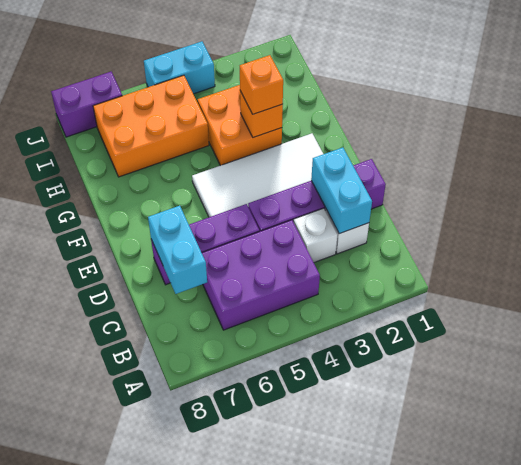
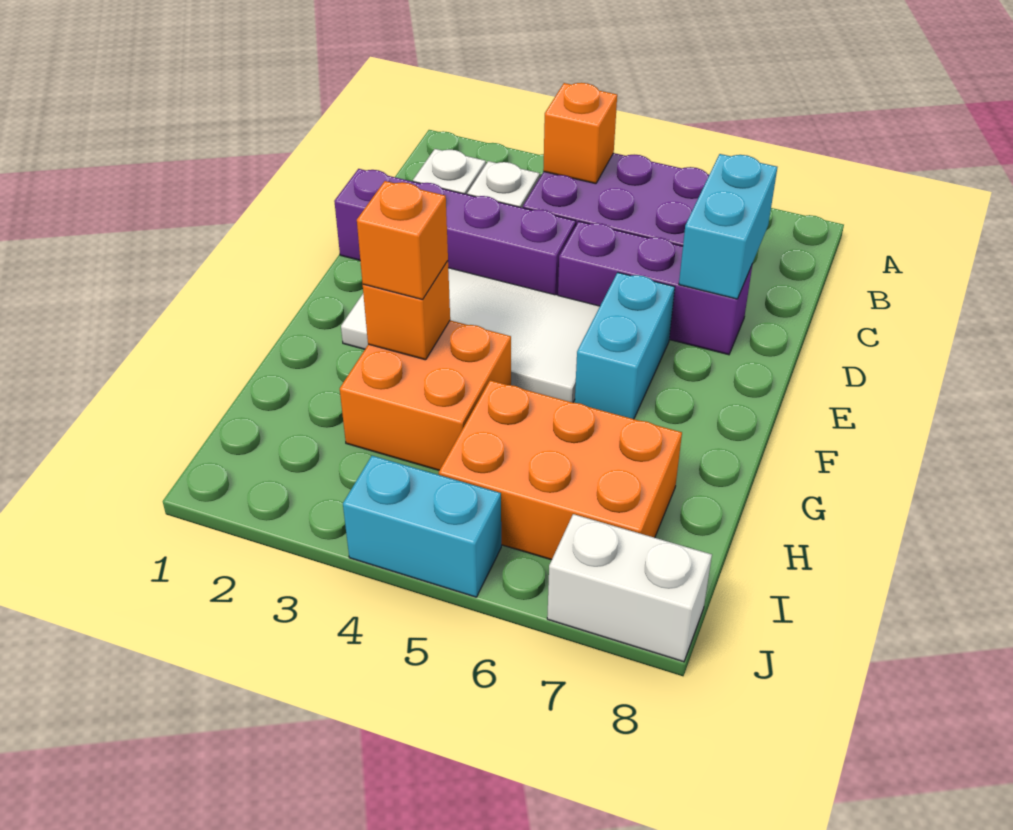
none -> orange brick B4 level 2
cyan brick C2:D2 level 2 -> cyan brick E6:F6 level 1
purple brick J7:J8 level 1 -> white brick J7:J8 level 1

